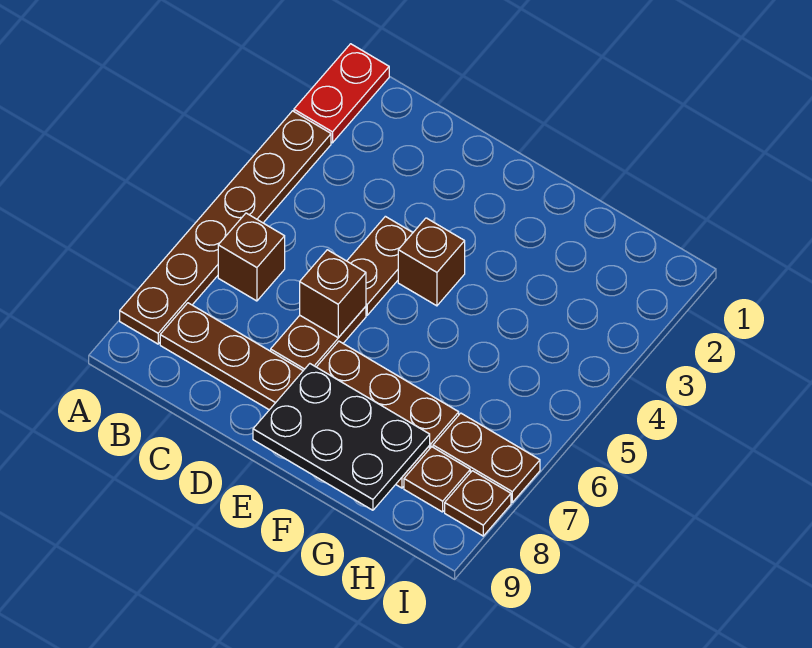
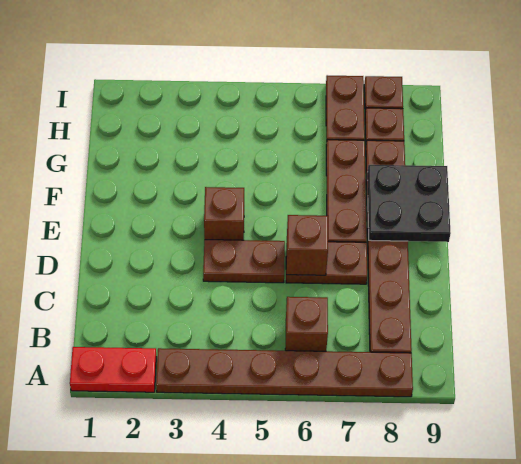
black plate E8:G9 level 2 -> black plate E8:F9 level 2

